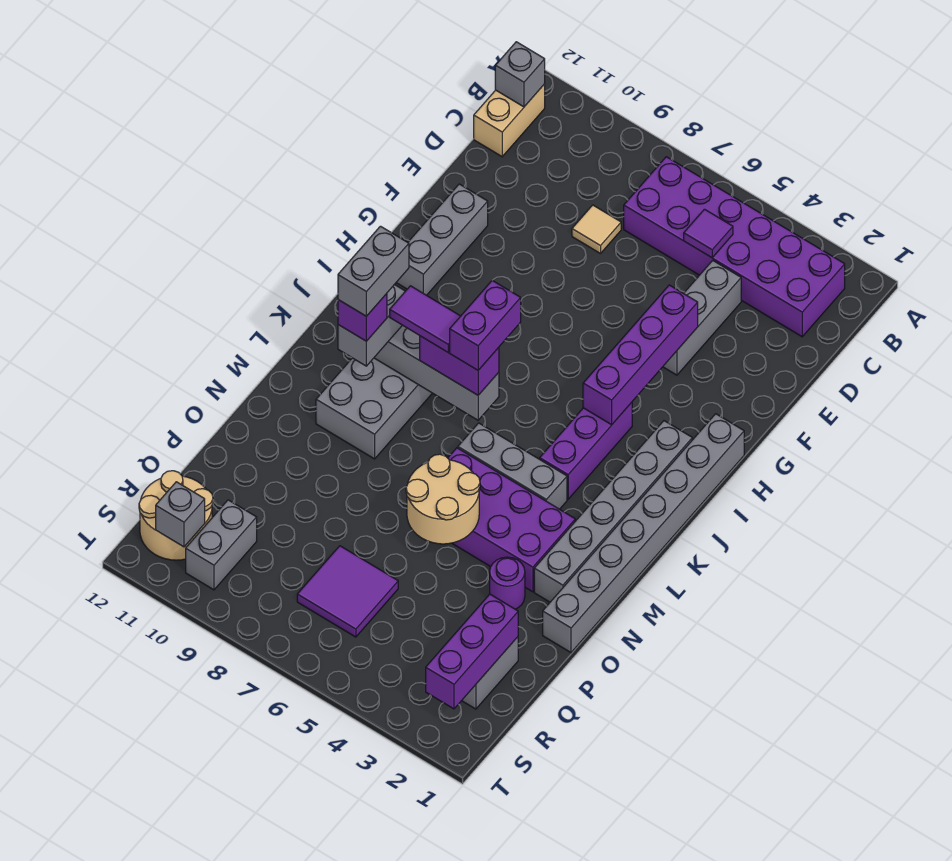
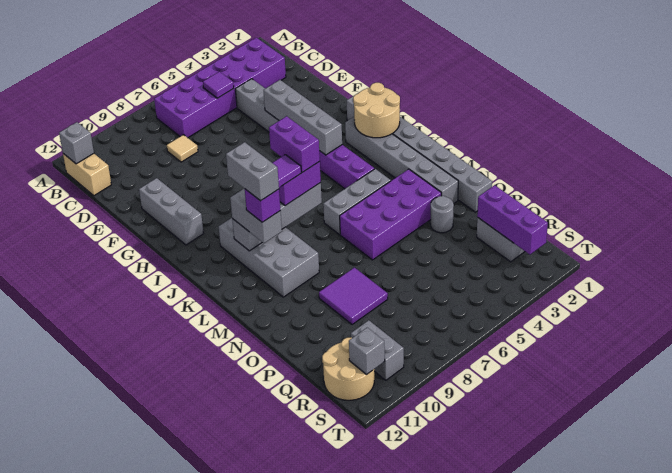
purple brick F4:I4 level 2 -> grey brick F4:I4 level 2
tan round brick N5:O6 level 2 -> tan round brick I1:J2 level 2
purple round brick O3 level 1 -> grey round brick O3 level 1
purple tile Q6:R7 level 1 -> purple tile O8:P9 level 1

